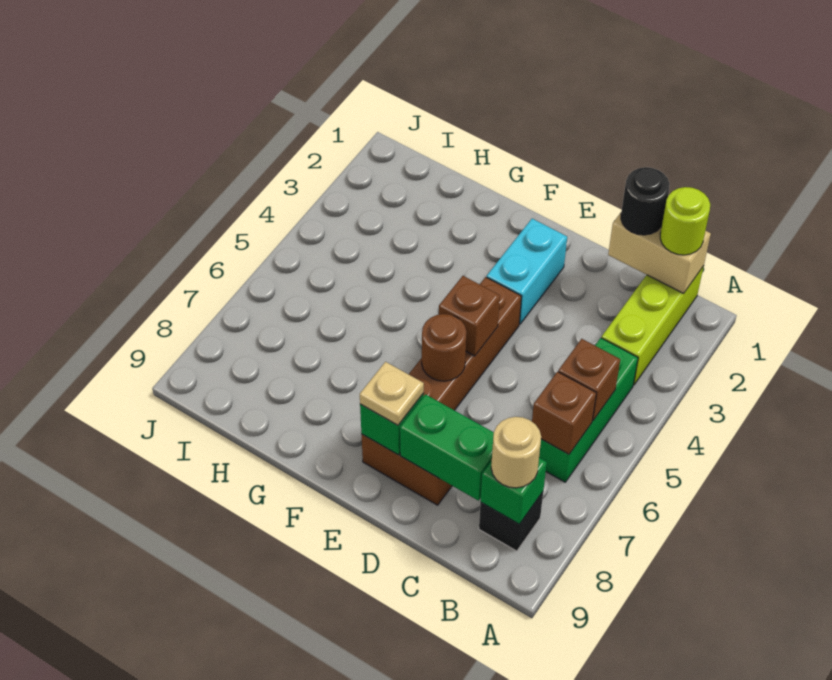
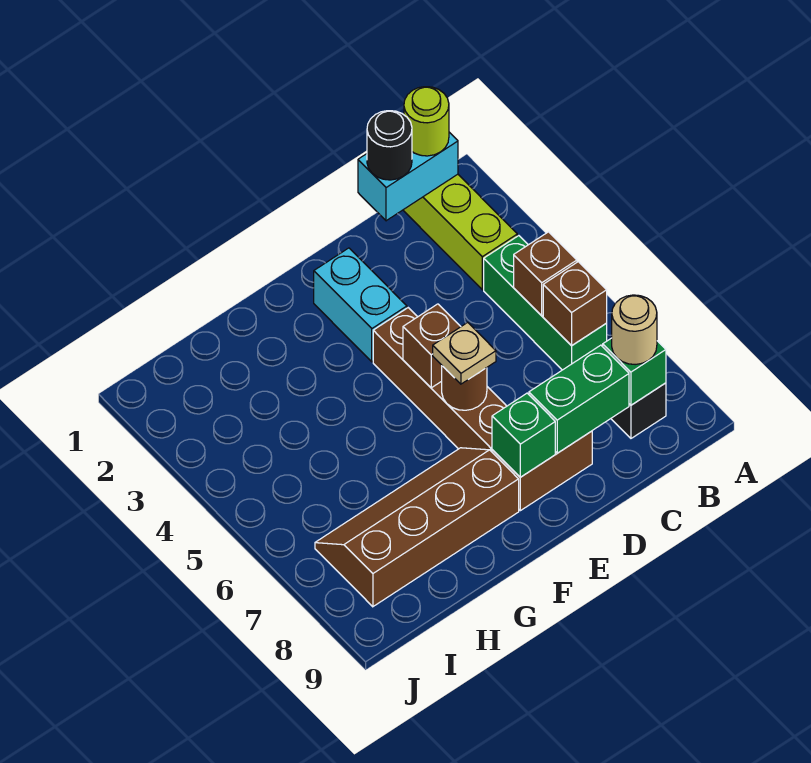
tan brick B1:C1 level 2 -> cyan brick B1:C1 level 2
tan plate E8 level 3 -> tan plate E6 level 3
none -> brown slope F7:I8 level 1 top 8

